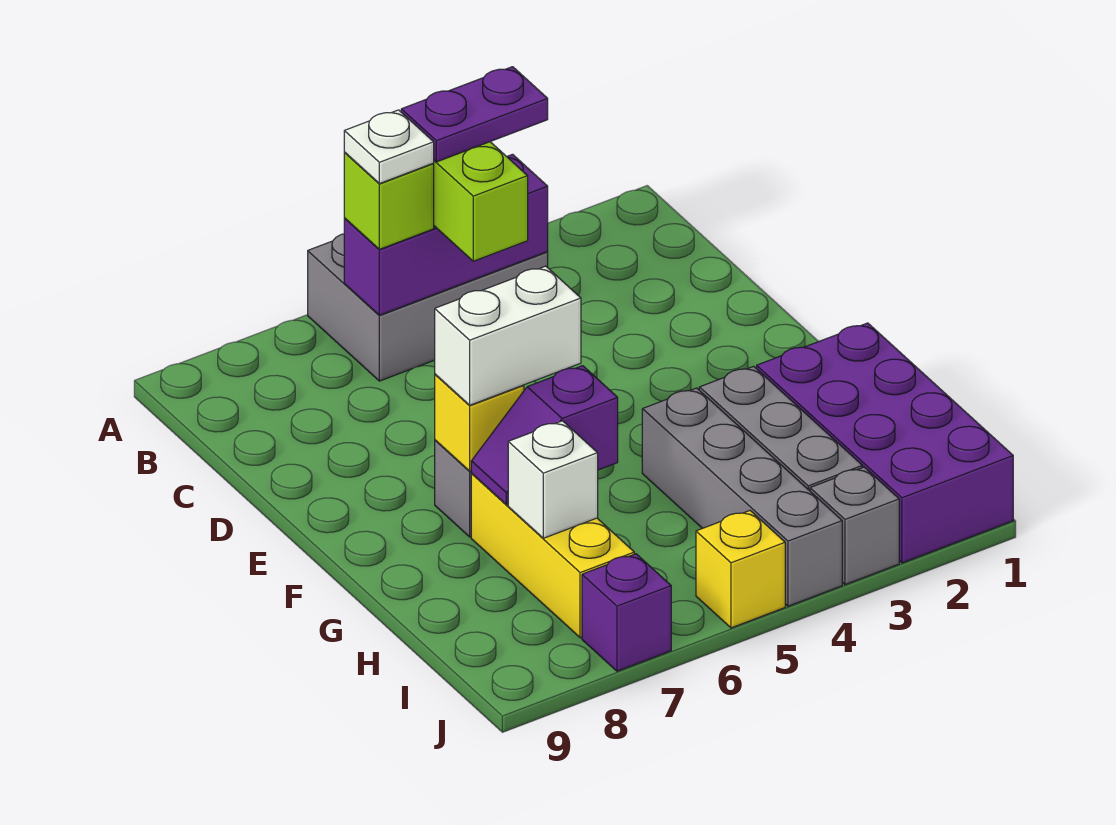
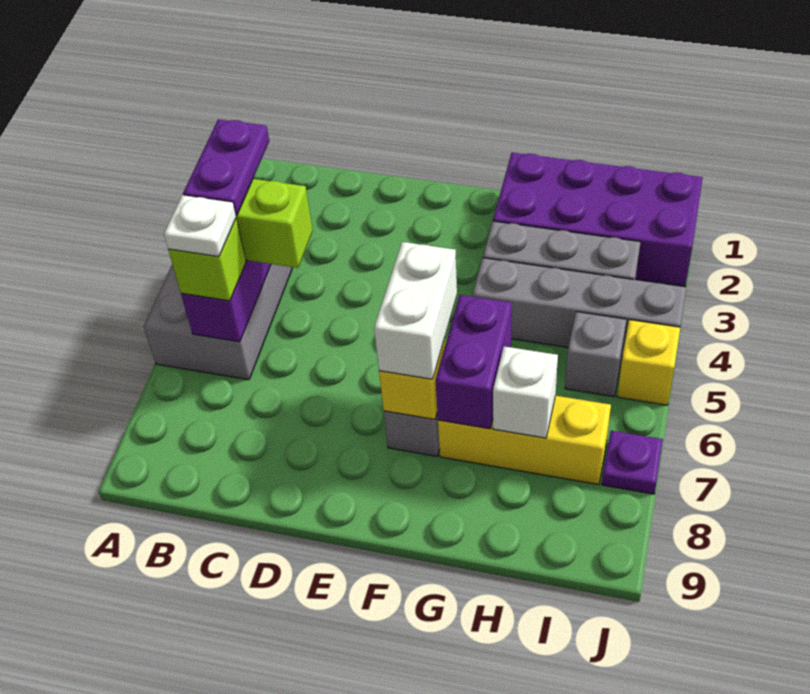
purple slope G6:G7 level 2 top 6 -> purple brick G6:G7 level 2
grey brick J3 level 1 -> grey brick I5 level 1
purple brick J7 level 1 -> purple plate J7 level 1

